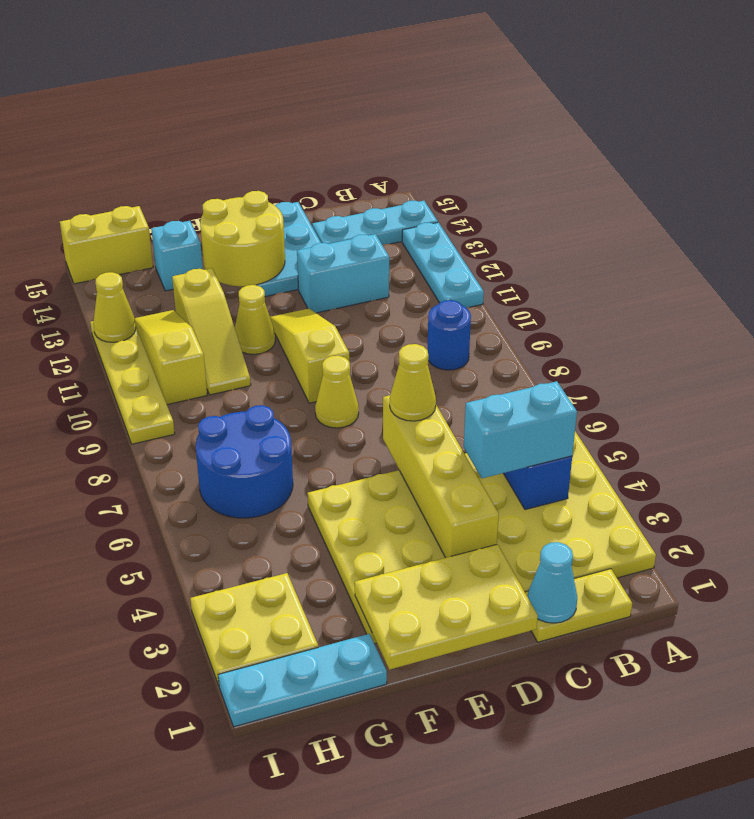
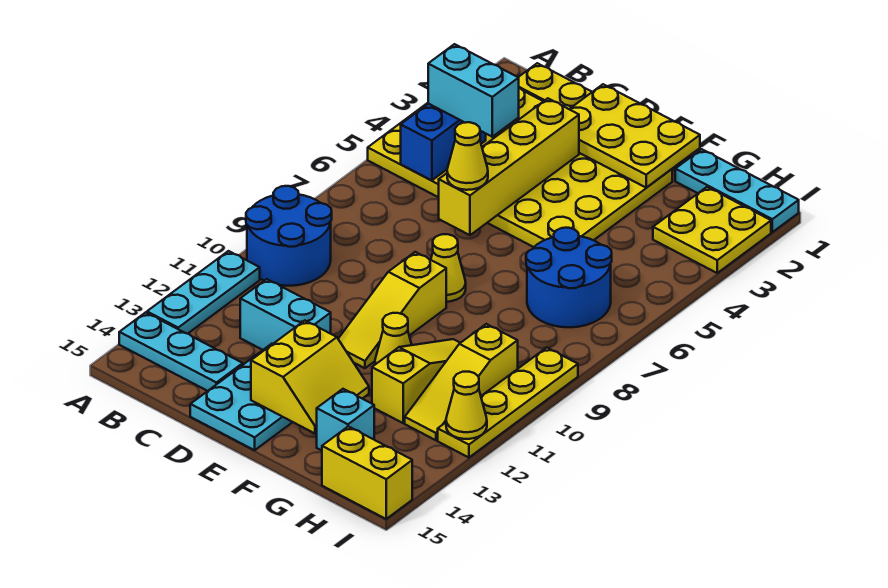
blue round brick B9 level 1 -> blue round brick A9:B10 level 1
cyan cone C1 level 2 -> none
yellow round brick E13:F14 level 2 -> yellow slope E13:F14 level 2 top E

